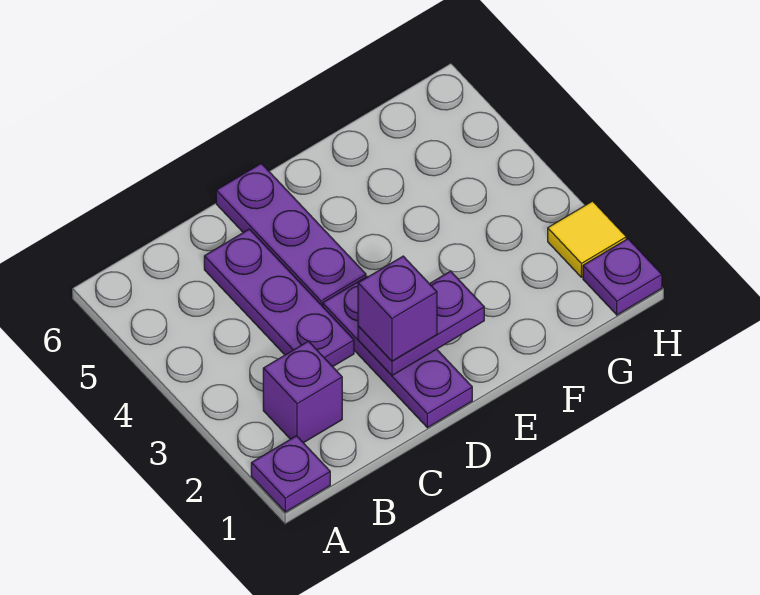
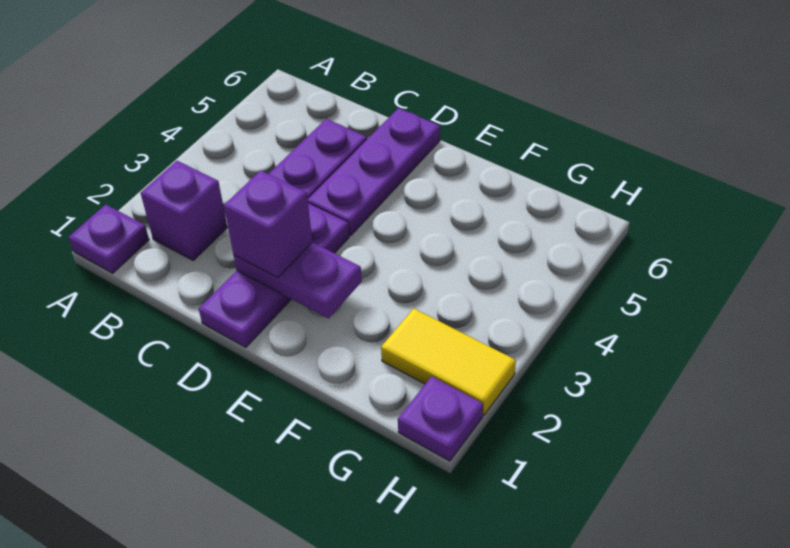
yellow tile H2 level 1 -> yellow tile G2:H2 level 1

